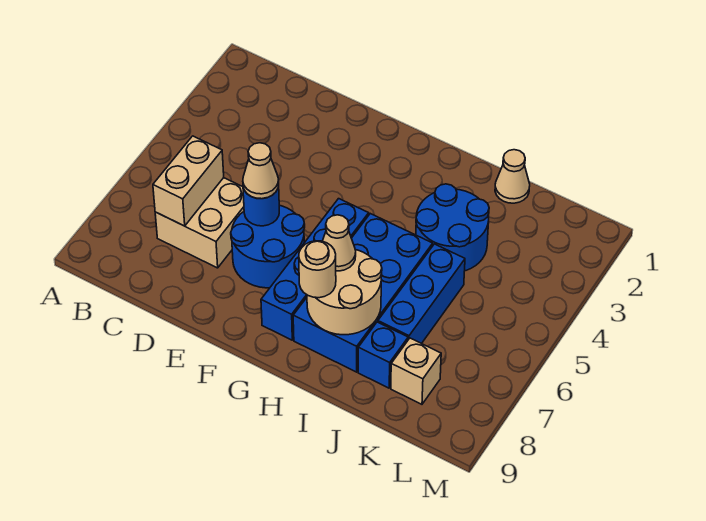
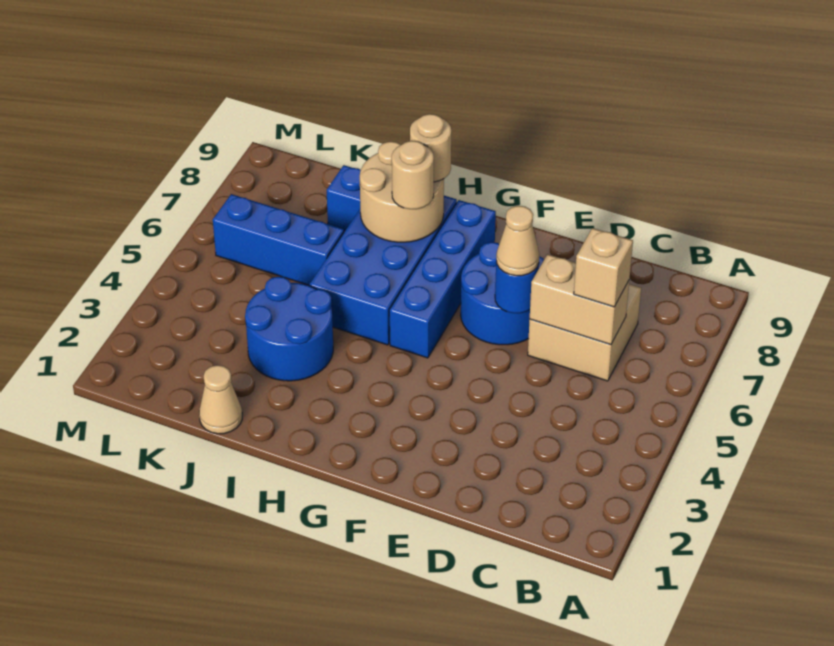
tan brick C6:C7 level 2 -> tan brick C6:D6 level 2
tan cone H7 level 3 -> tan round brick H7 level 3
blue brick J5:J7 level 1 -> blue brick J6:L6 level 1
tan brick K8 level 1 -> tan brick C6 level 3

